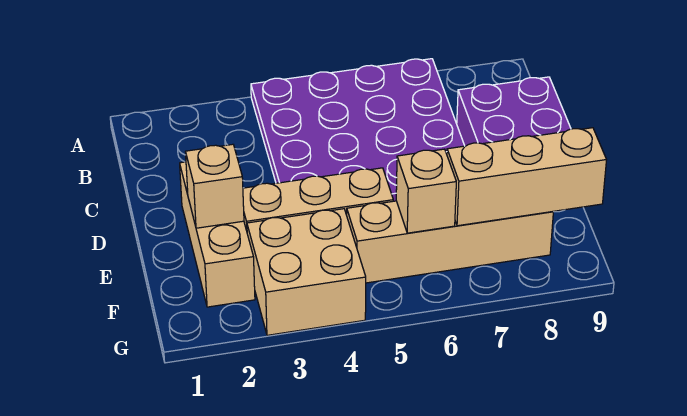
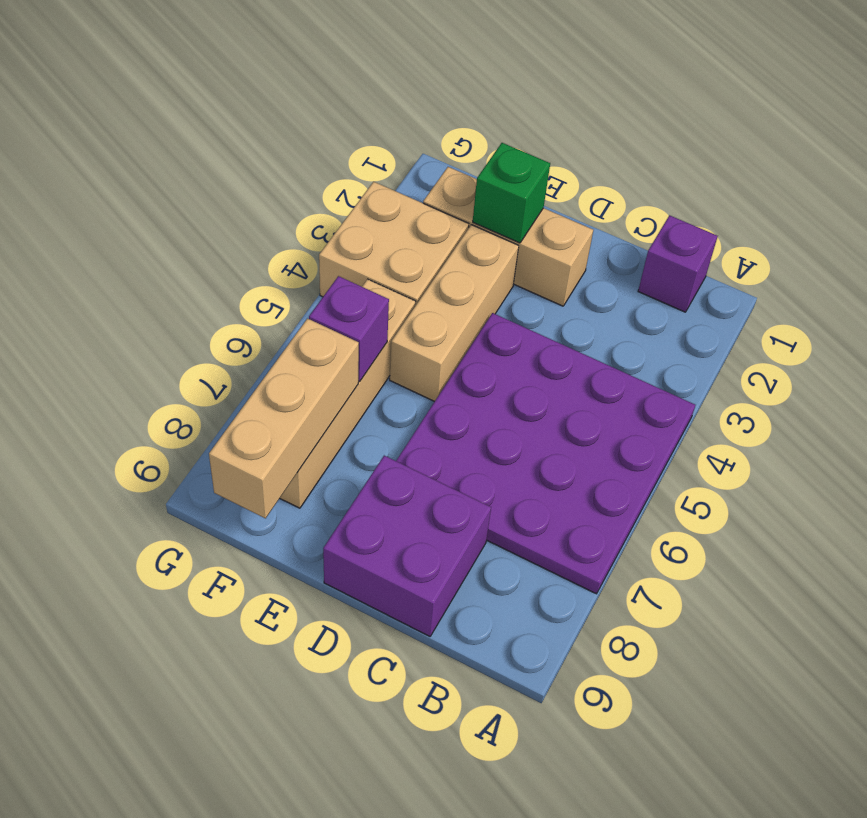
none -> purple brick B1 level 1
tan brick E2 level 2 -> green brick E2 level 2
tan brick F6 level 2 -> purple brick F6 level 2

